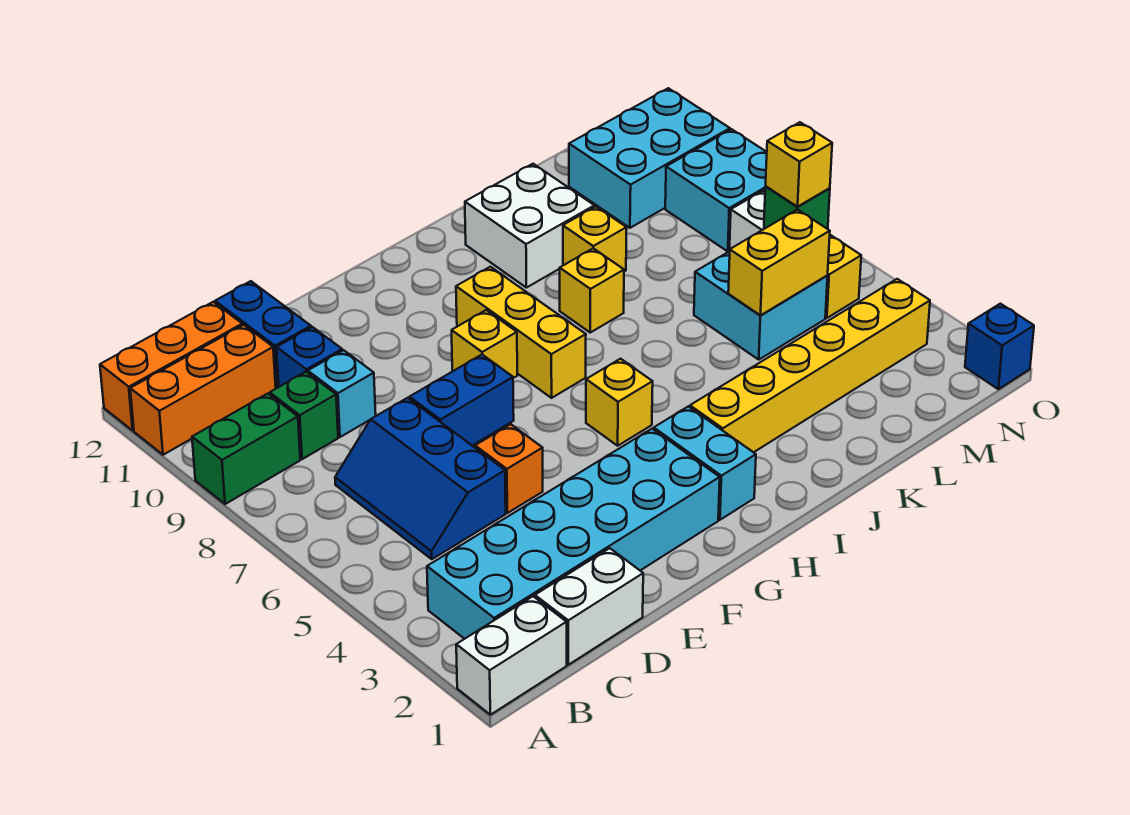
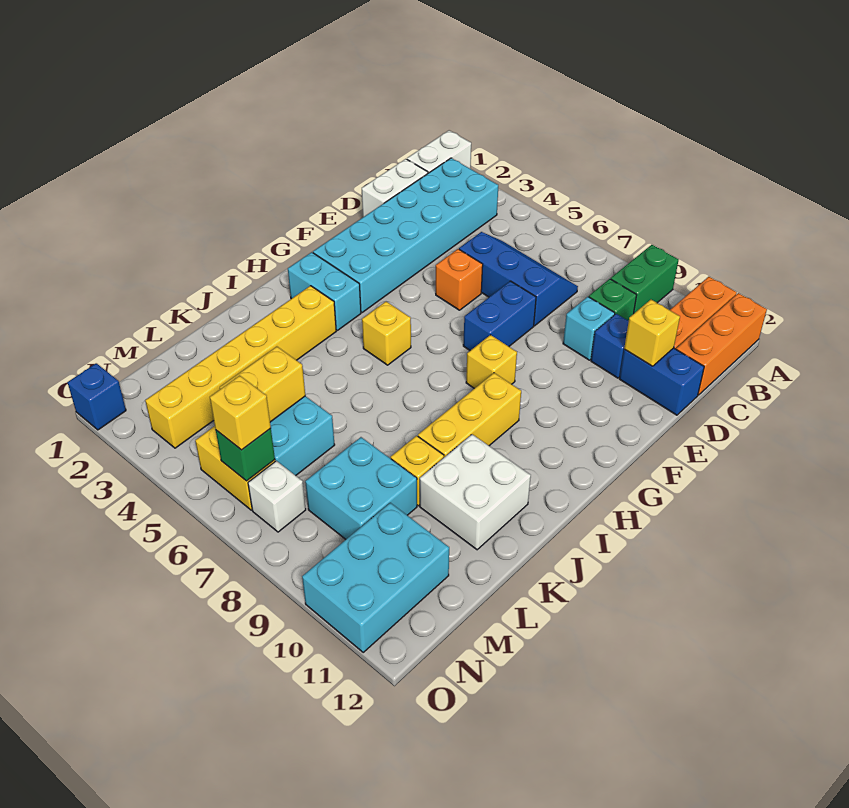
yellow brick H7:H9 level 1 -> yellow brick H9:J9 level 1
yellow brick J8 level 1 -> yellow brick D11 level 2
cyan brick N8:O9 level 1 -> cyan brick L8:M9 level 1

